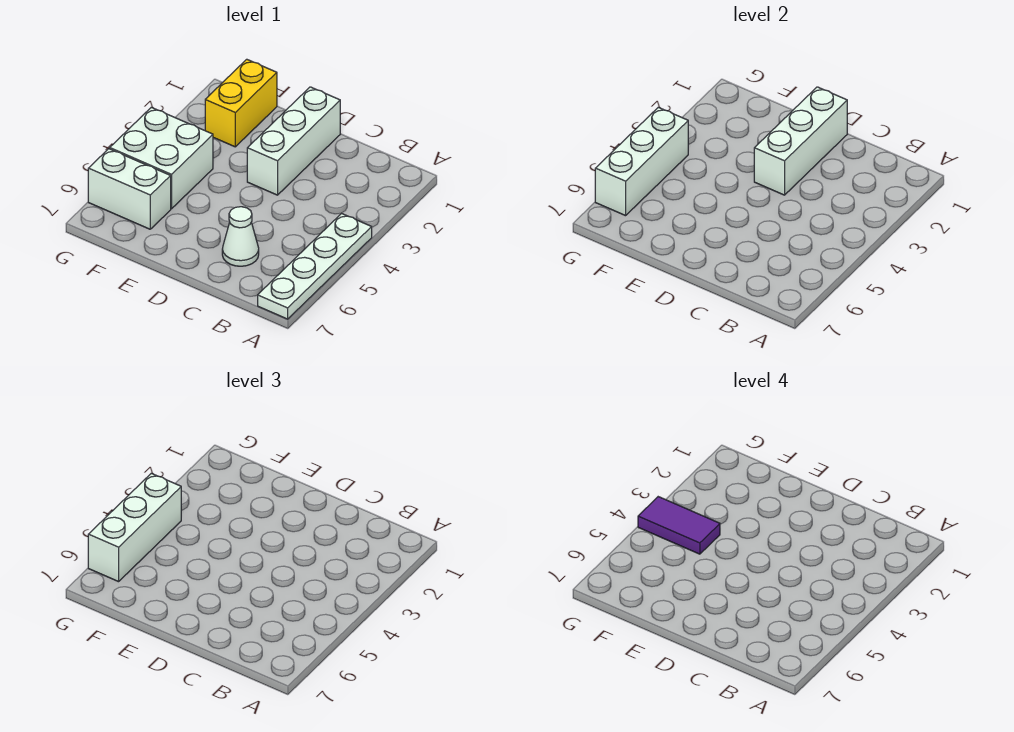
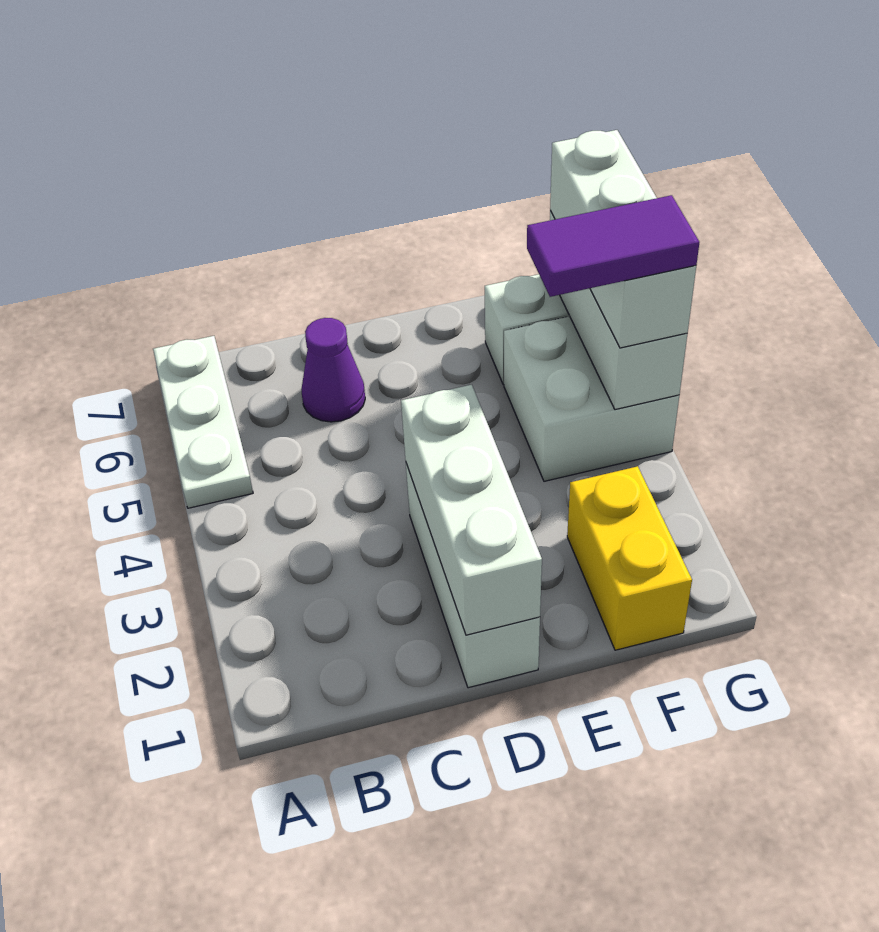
white plate A4:A7 level 1 -> white plate A5:A7 level 1
white cone C6 level 1 -> purple cone C6 level 1

